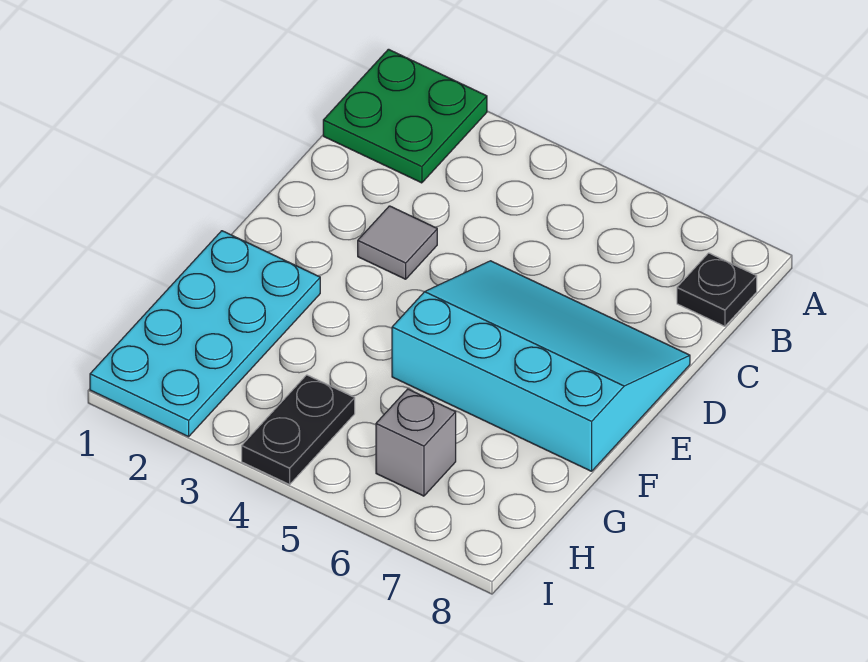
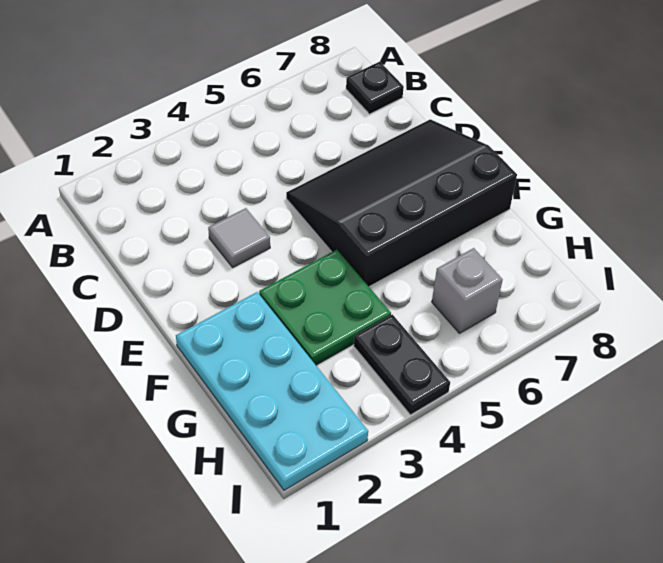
green plate A1:B2 level 1 -> green plate F3:G4 level 1
cyan slope D5:F8 level 1 top F -> black slope D5:F8 level 1 top F

